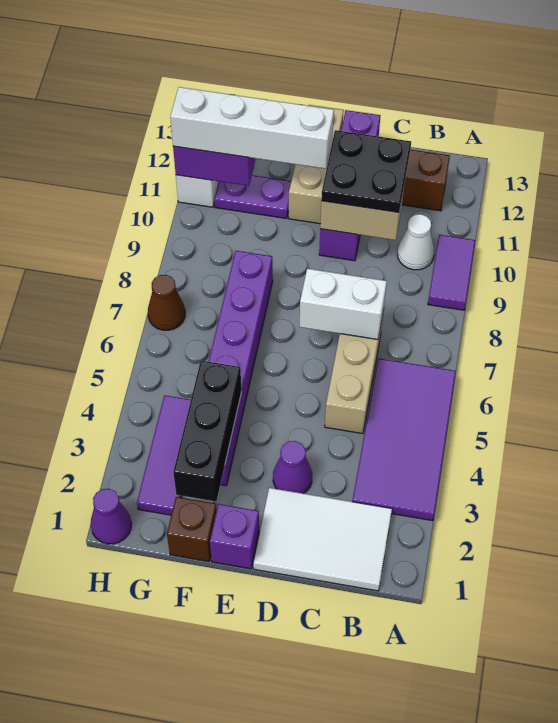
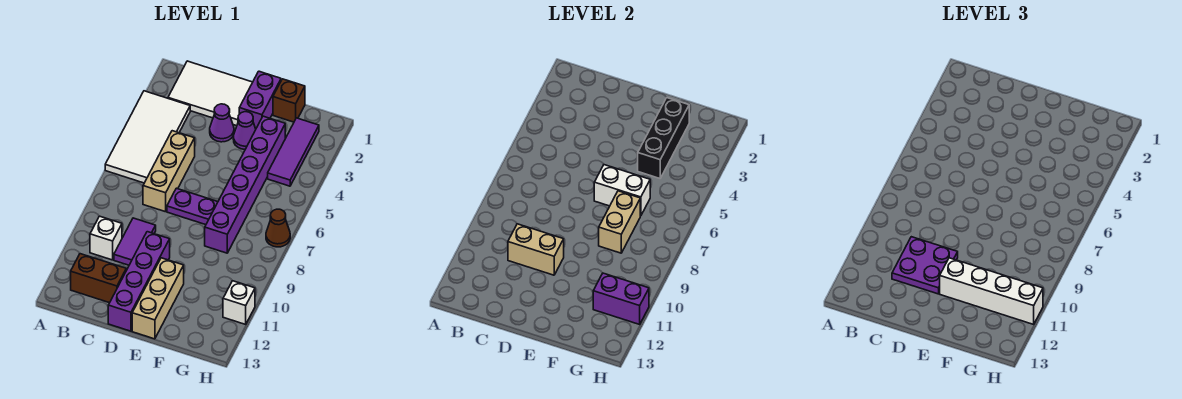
purple tile A3:B6 level 1 -> white tile A3:B6 level 1
purple tile A9:A10 level 1 -> purple tile C9:C10 level 1
white cone B10 level 1 -> white brick B10 level 1
white brick C7:D7 level 2 -> white brick E6:F6 level 2
black plate C10:D11 level 3 -> purple plate C10:D11 level 3
purple brick E1 level 1 -> purple brick E1:E2 level 1
none -> tan brick F7:F8 level 2
purple plate F11:G11 level 1 -> purple plate D7:E7 level 1
purple cone H1 level 1 -> purple cone E3 level 1

